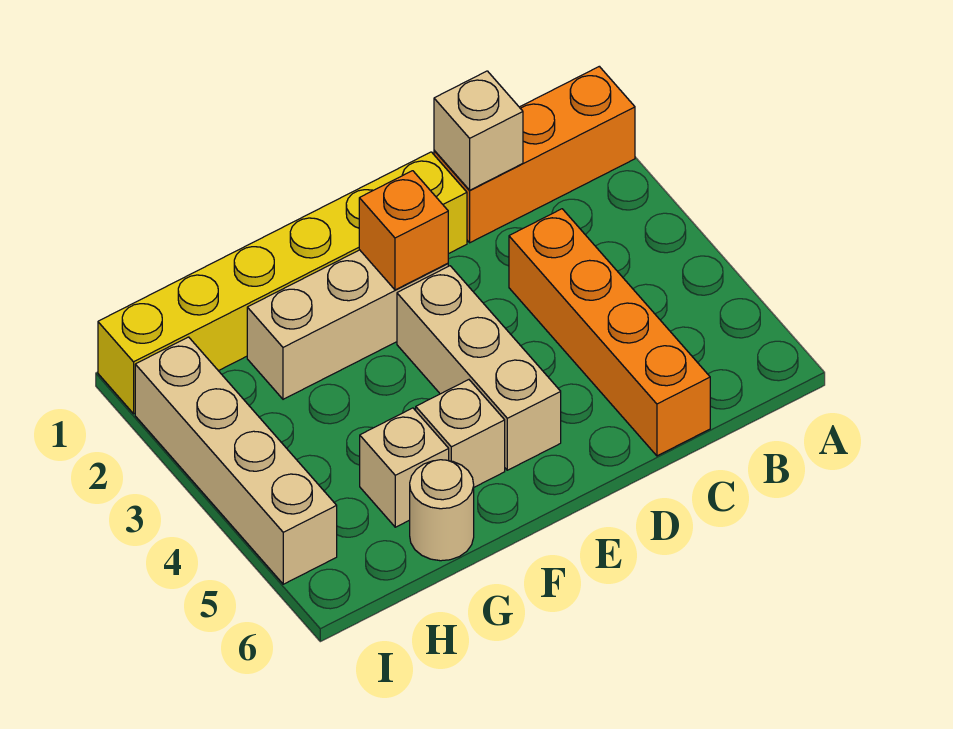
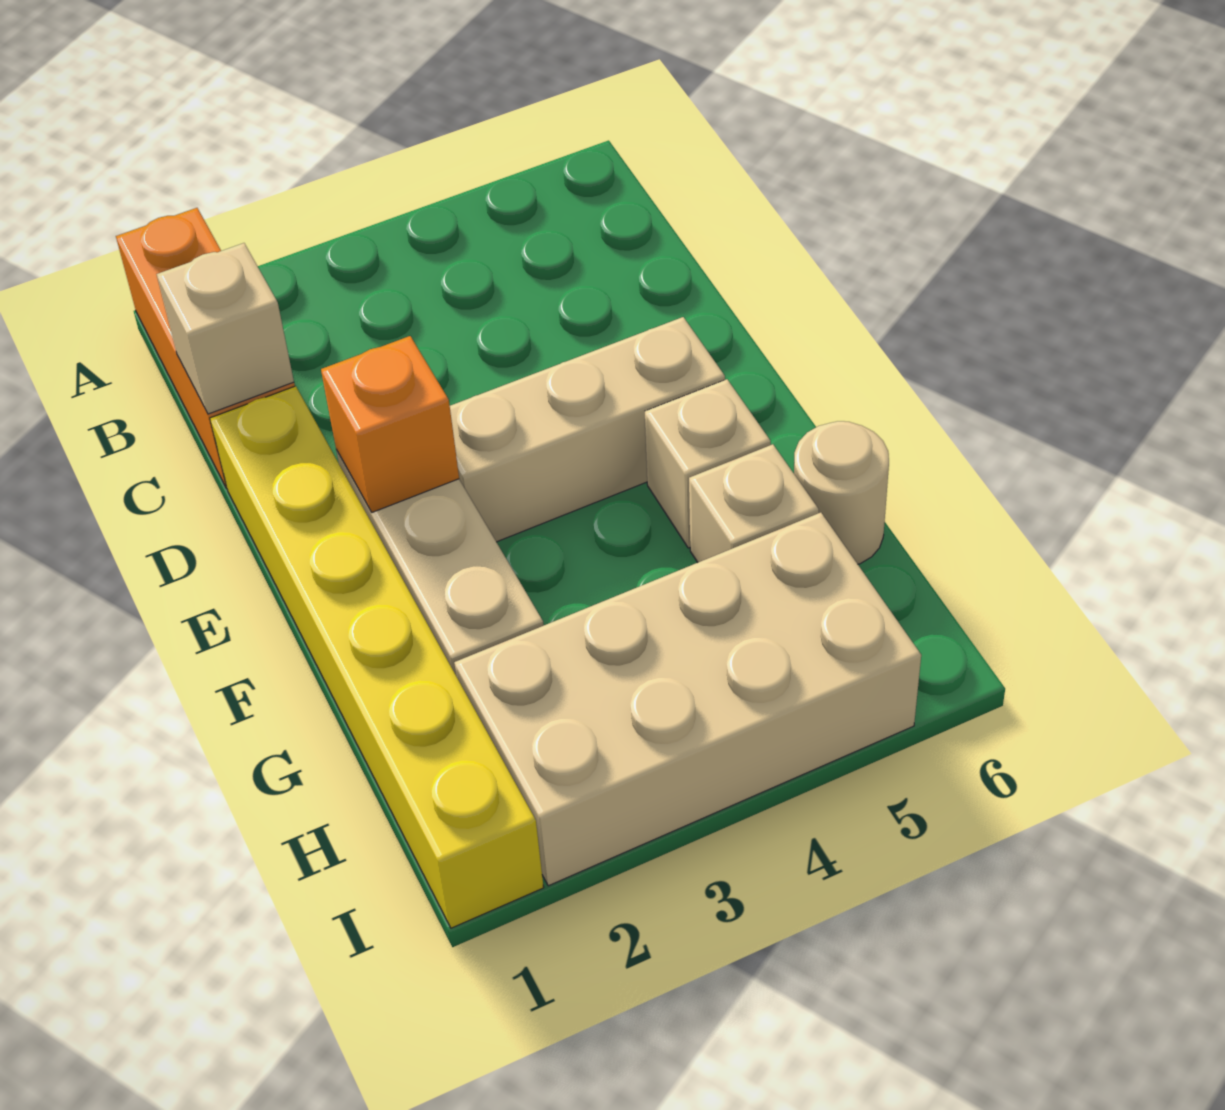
orange brick C3:C6 level 1 -> none
tan brick I2:I5 level 1 -> tan brick H2:I5 level 1

